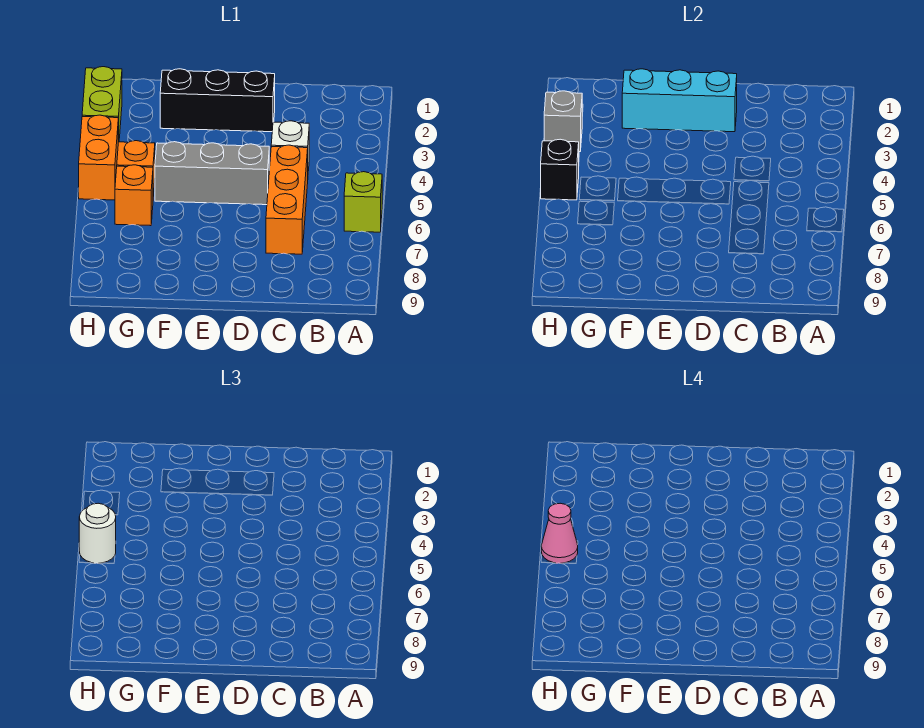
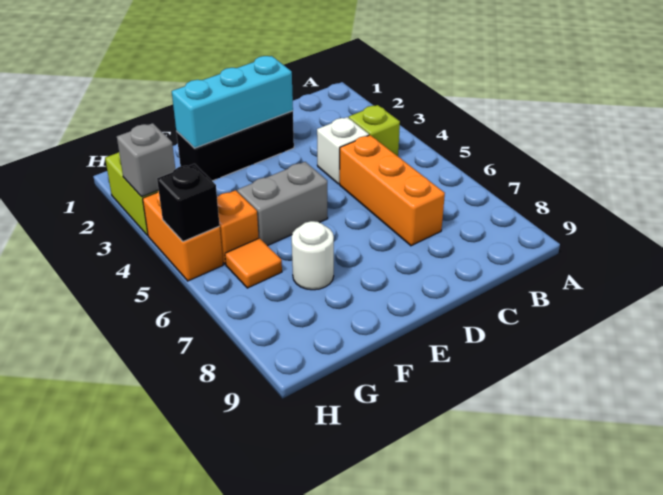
lime brick A6 level 1 -> lime brick B4 level 1
grey brick D5:F5 level 1 -> grey brick E5:F5 level 1
orange brick G6 level 1 -> orange tile G6 level 1
white round brick H5 level 3 -> white round brick F7 level 1
pink cone H5 level 4 -> none

